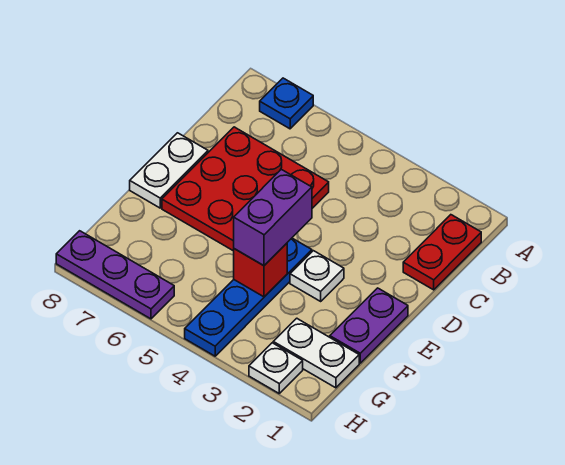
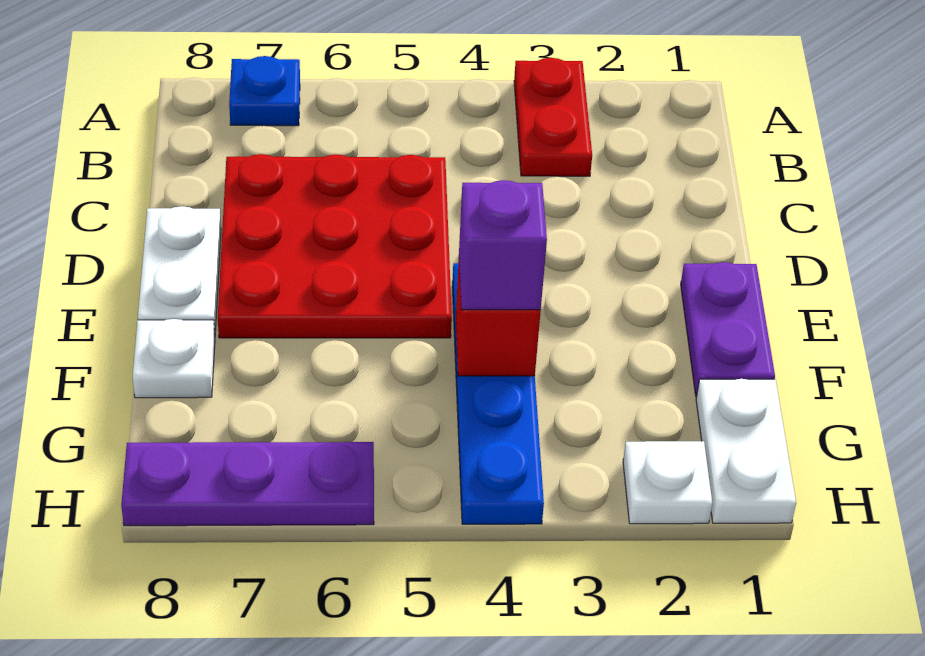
red plate B1:C1 level 1 -> red plate A3:B3 level 1
white plate E3 level 1 -> white plate F8 level 1
purple brick E4:F4 level 3 -> purple brick F4 level 3
white plate G1:G2 level 1 -> white plate G1:H1 level 1

